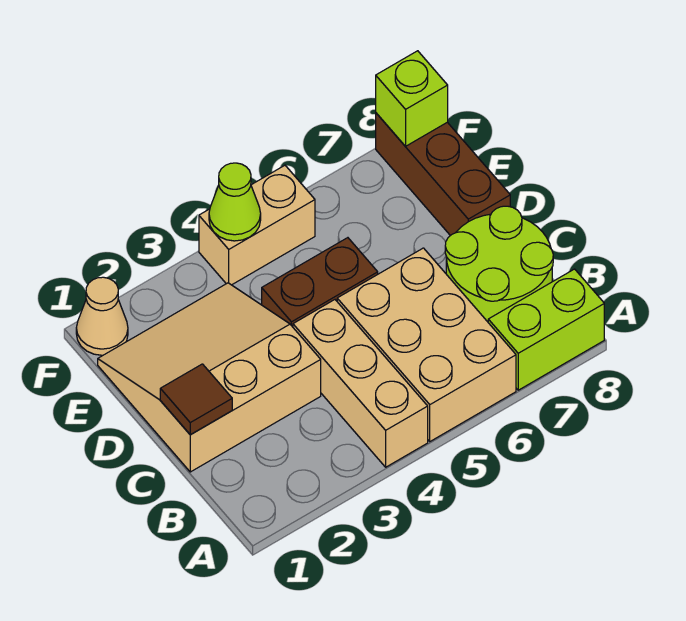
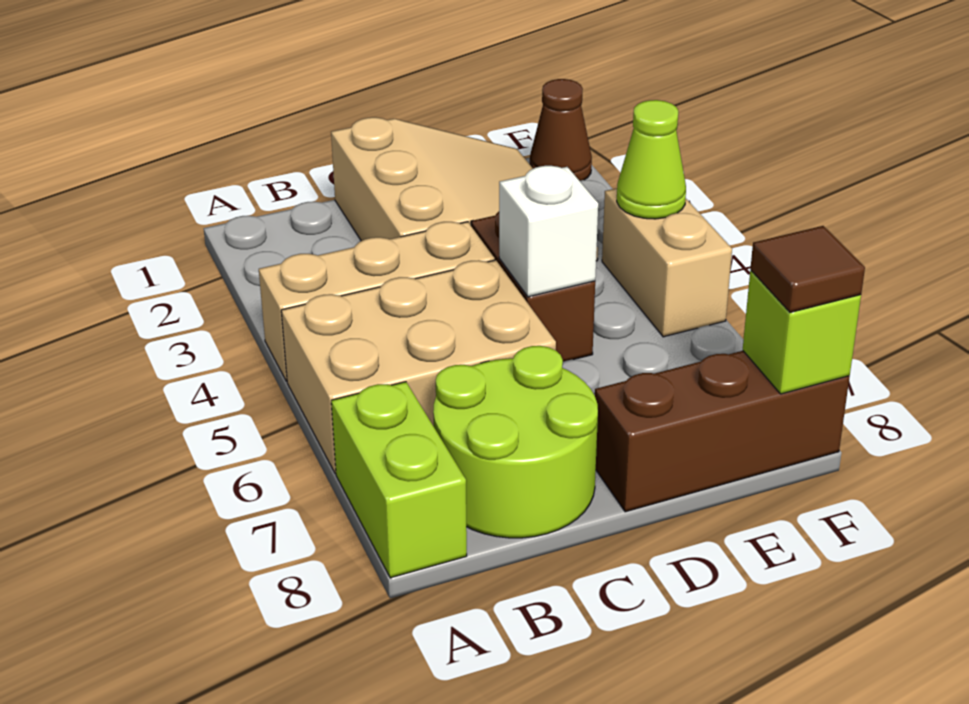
brown tile C1 level 2 -> brown tile F8 level 3
none -> white brick D5 level 2
tan cone F1 level 1 -> brown cone F1 level 1

